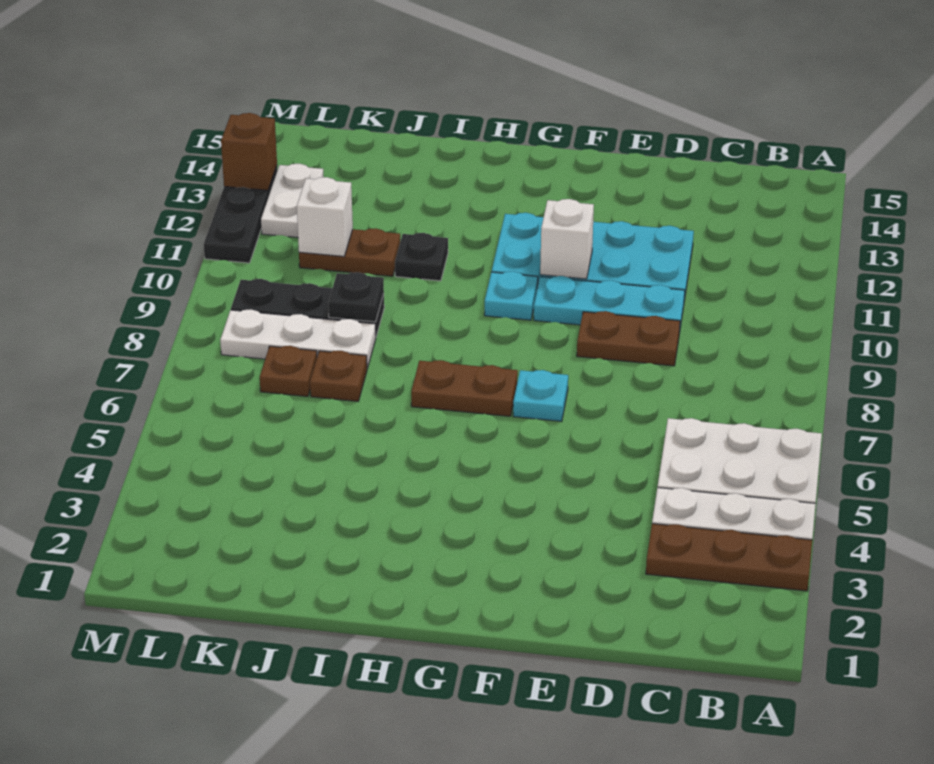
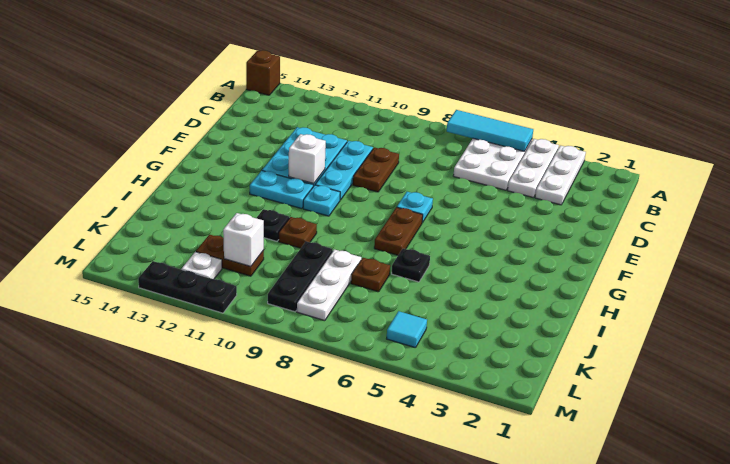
brown plate A3:C3 level 1 -> white plate A3:C3 level 1
none -> cyan tile A5:A7 level 2
black plate J9 level 2 -> black plate I6 level 1
brown plate J11:K11 level 1 -> brown plate K11:K12 level 1
brown plate K7 level 1 -> brown plate I10 level 1
none -> cyan tile L5 level 1
white plate L12:L13 level 1 -> white plate L12 level 1
brown brick M13 level 2 -> brown brick A15 level 1

